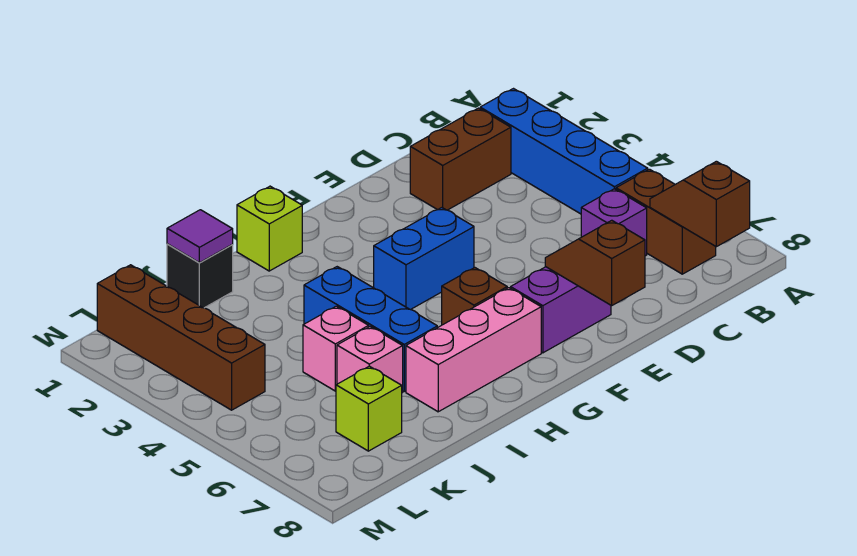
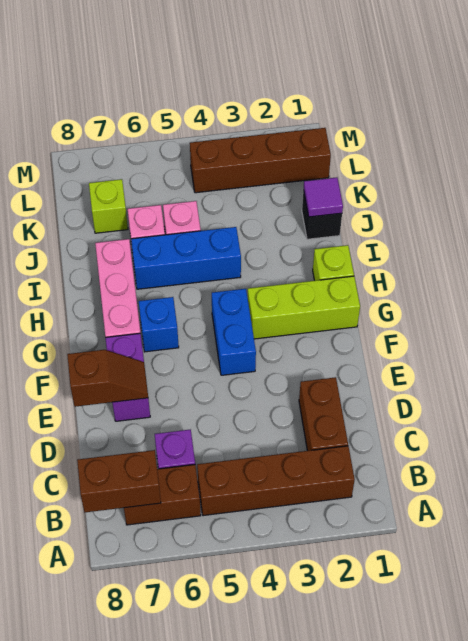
blue brick B2:B5 level 1 -> brown brick B2:B5 level 1
brown slope B7:B8 level 2 top 8 -> brown brick B7:B8 level 2
none -> lime brick G1:G3 level 1
brown brick G6 level 1 -> blue brick G6 level 1

